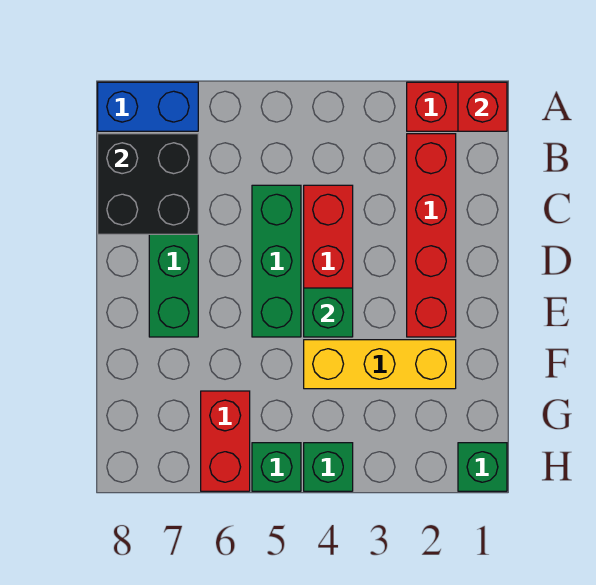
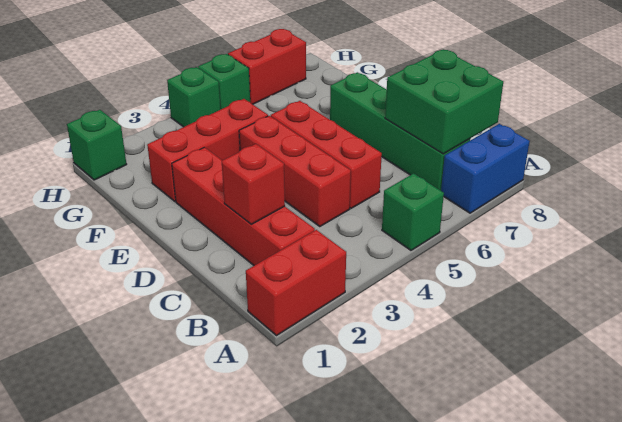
red brick A1 level 2 -> red brick C2 level 2
black brick B7:C8 level 2 -> green brick B7:C8 level 2
green brick C5:E5 level 1 -> red brick C5:E5 level 1
green brick E4 level 2 -> green brick A5 level 1
yellow brick F2:F4 level 1 -> red brick F2:F4 level 1
red brick G6:H6 level 1 -> red brick H6:H7 level 1

